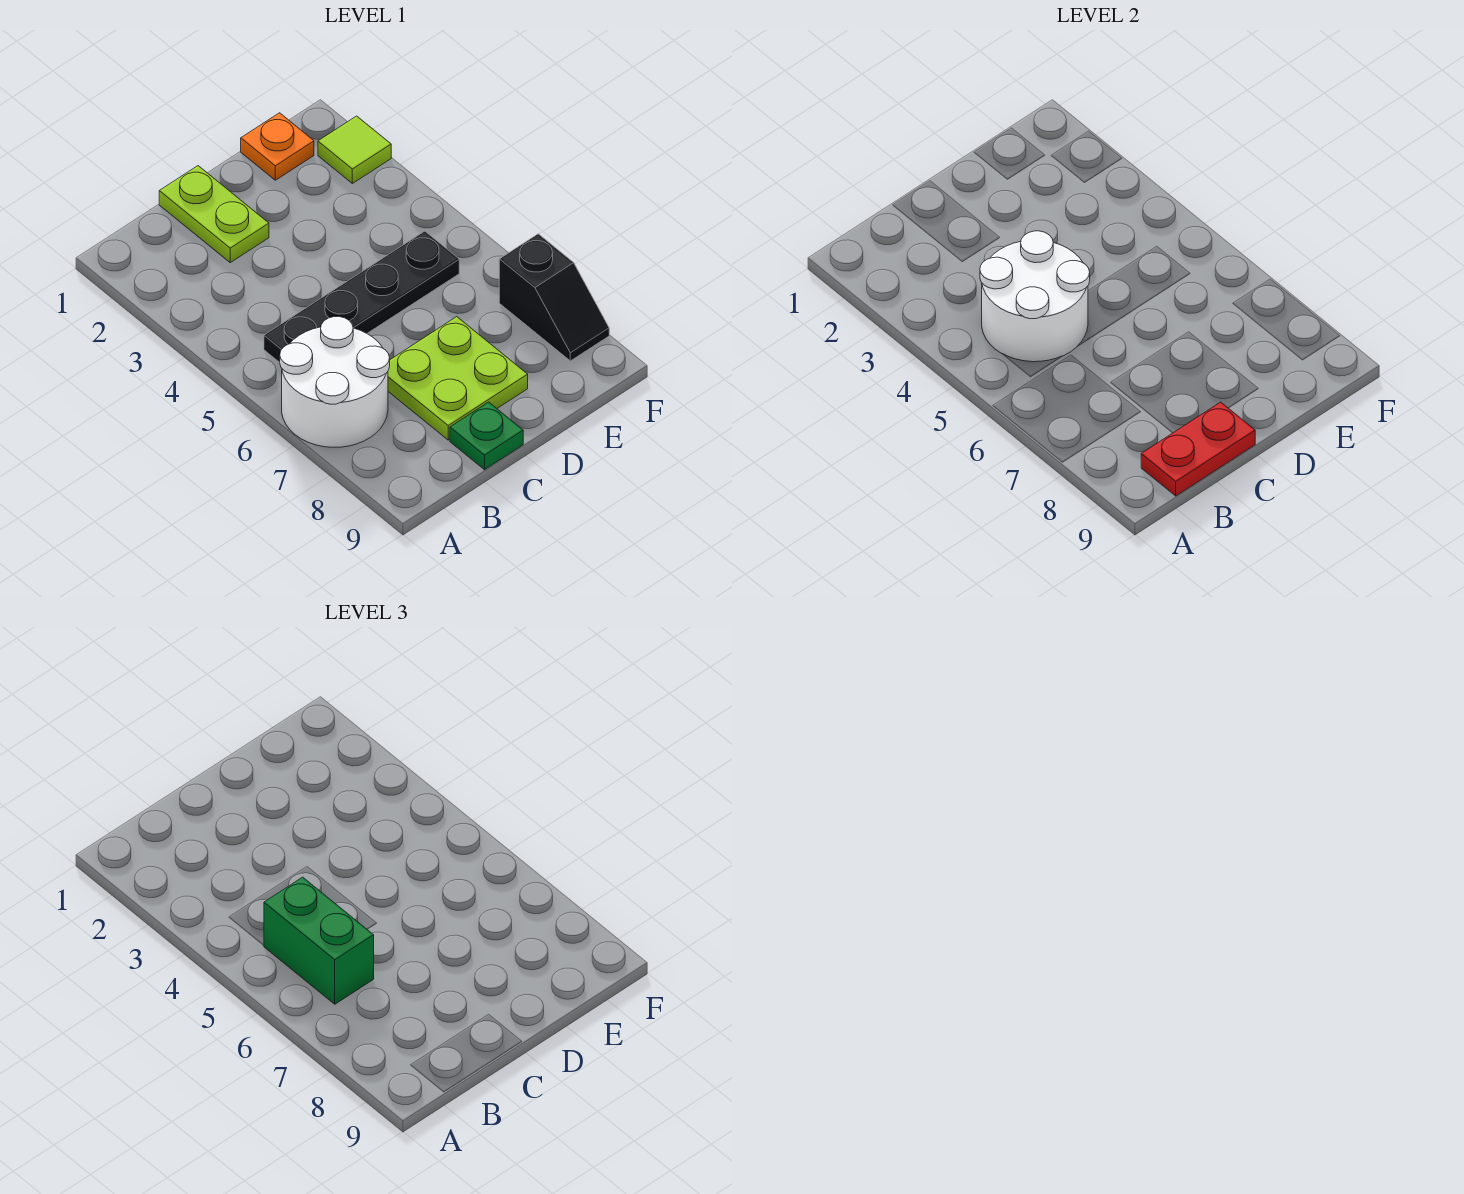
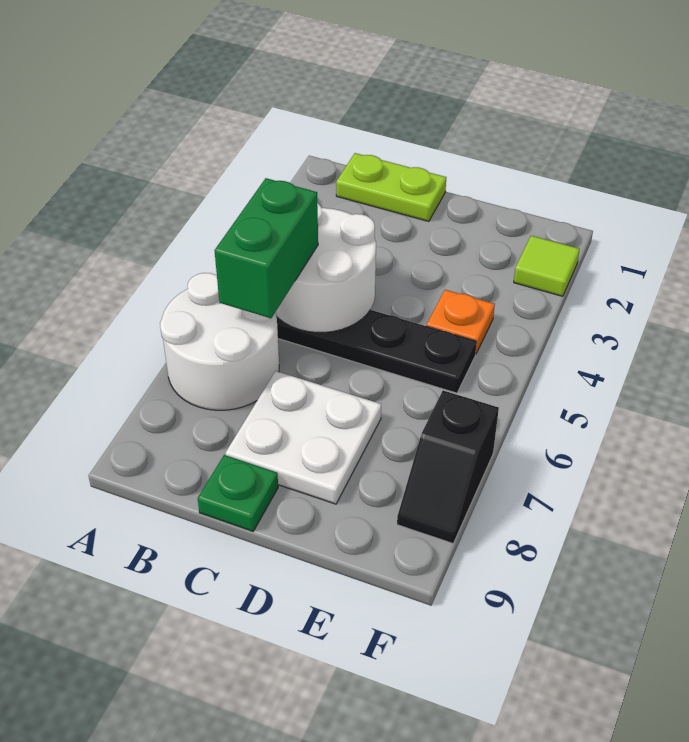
red plate B9:C9 level 2 -> none
lime plate C1:C2 level 1 -> lime plate B1:C1 level 1
lime plate C7:D8 level 1 -> white plate C7:D8 level 1
orange plate E1 level 1 -> orange plate E4 level 1

